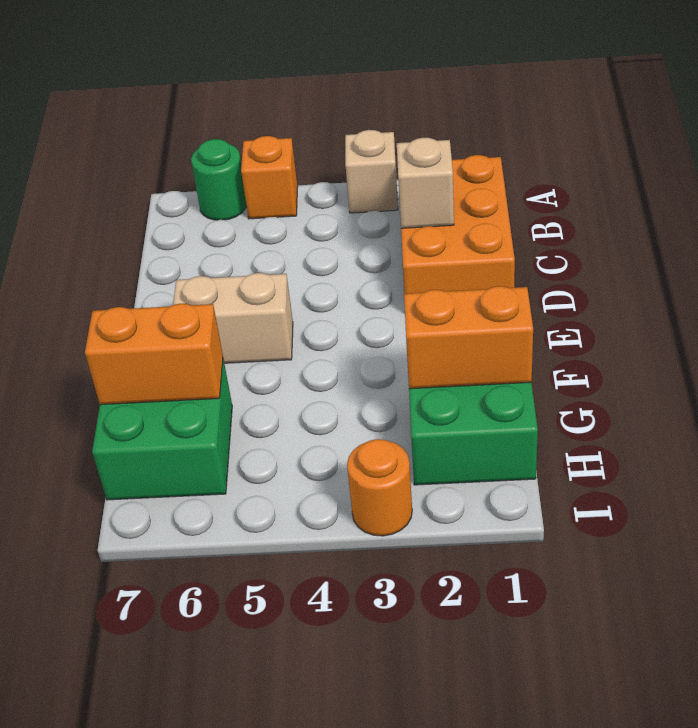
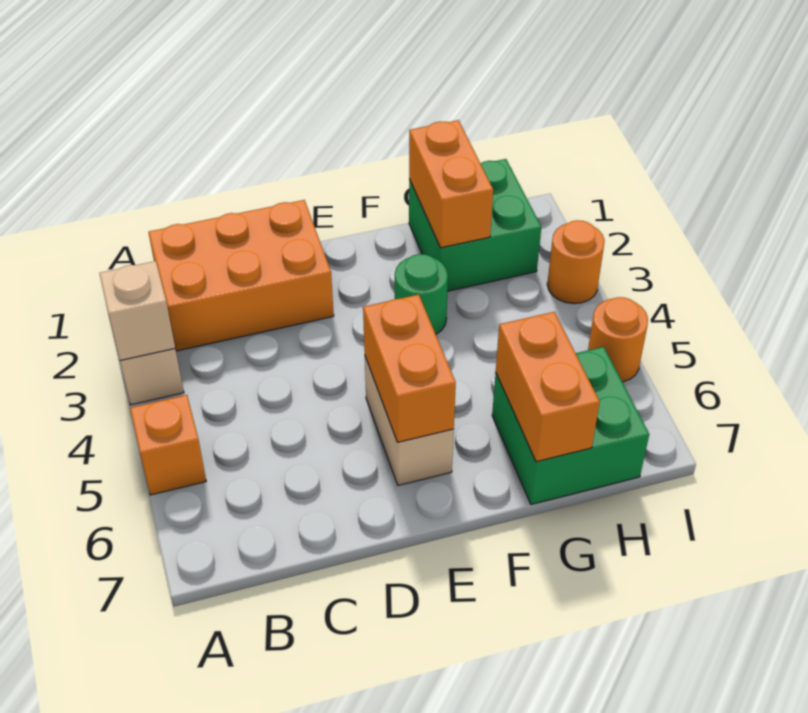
green round brick A6 level 1 -> green round brick F3 level 1
tan brick C2 level 2 -> tan brick A3 level 2
none -> orange brick E5:E6 level 2
none -> orange round brick I5 level 1

